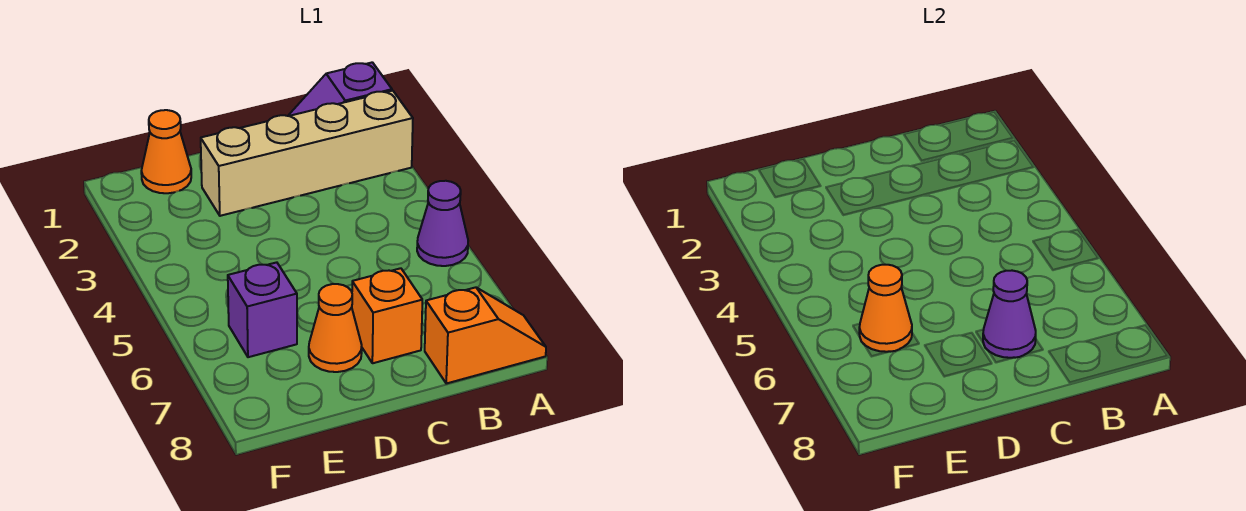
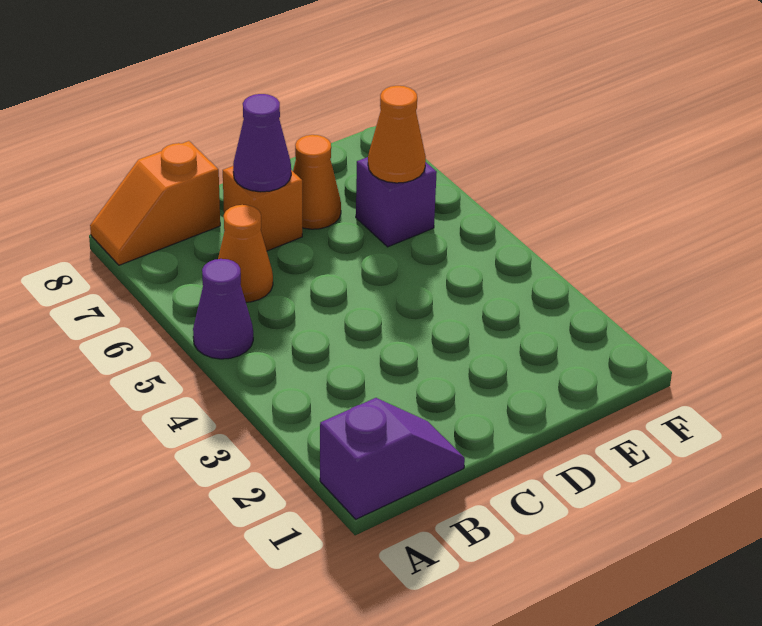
tan brick A2:D2 level 1 -> none
orange cone E1 level 1 -> orange cone B6 level 1

